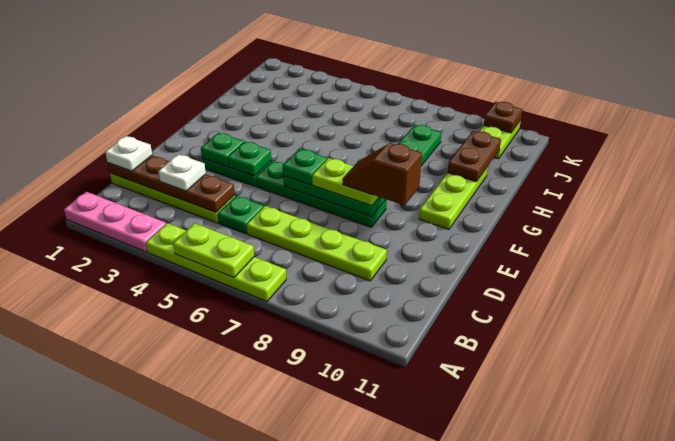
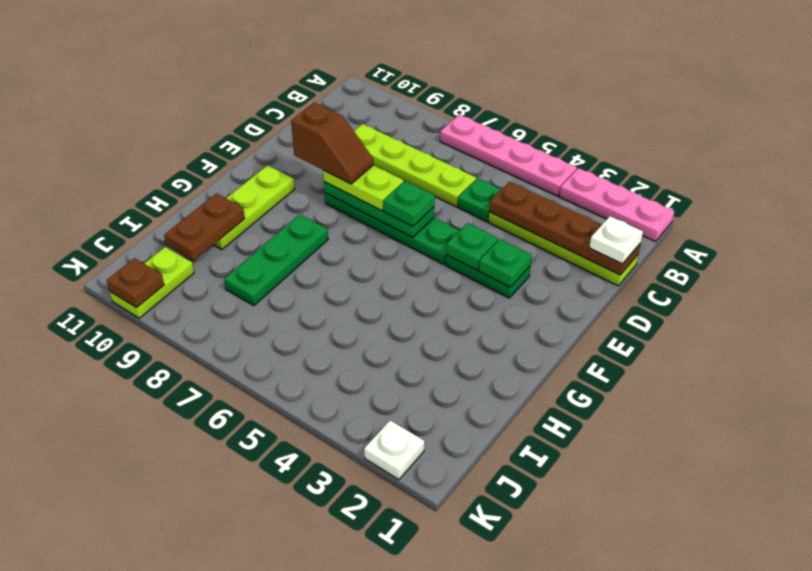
lime plate A4:A7 level 1 -> pink plate A4:A7 level 1
lime plate A5:A6 level 2 -> none
white plate C3 level 3 -> white plate K2 level 1

